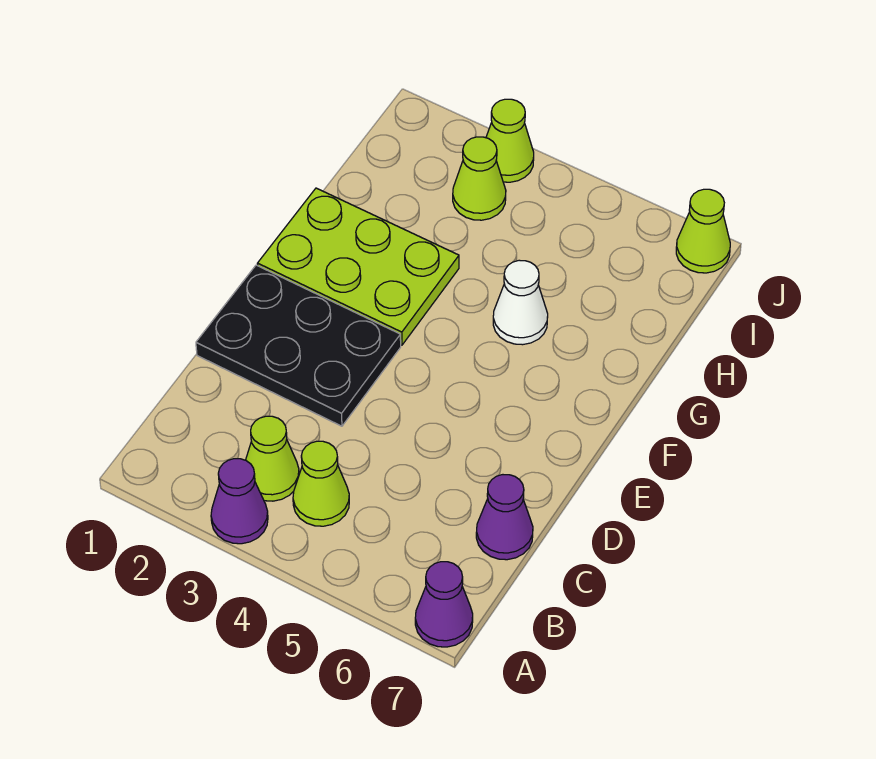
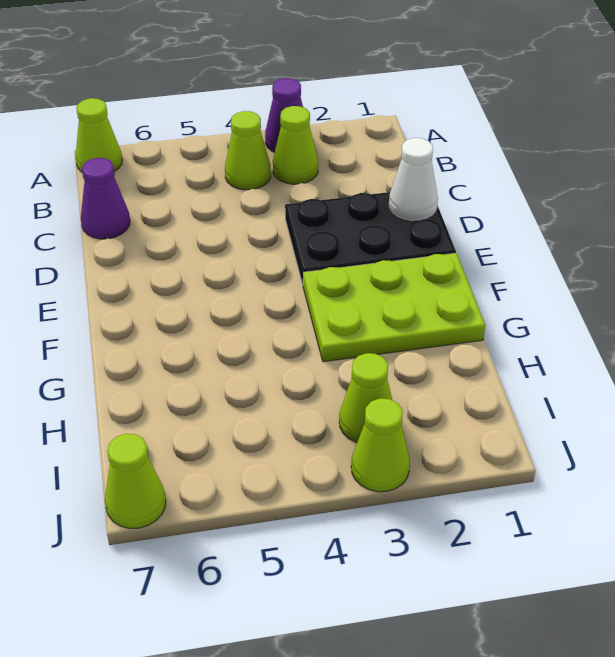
purple cone A7 level 1 -> lime cone A7 level 1
white cone G5 level 1 -> white cone D1 level 2

